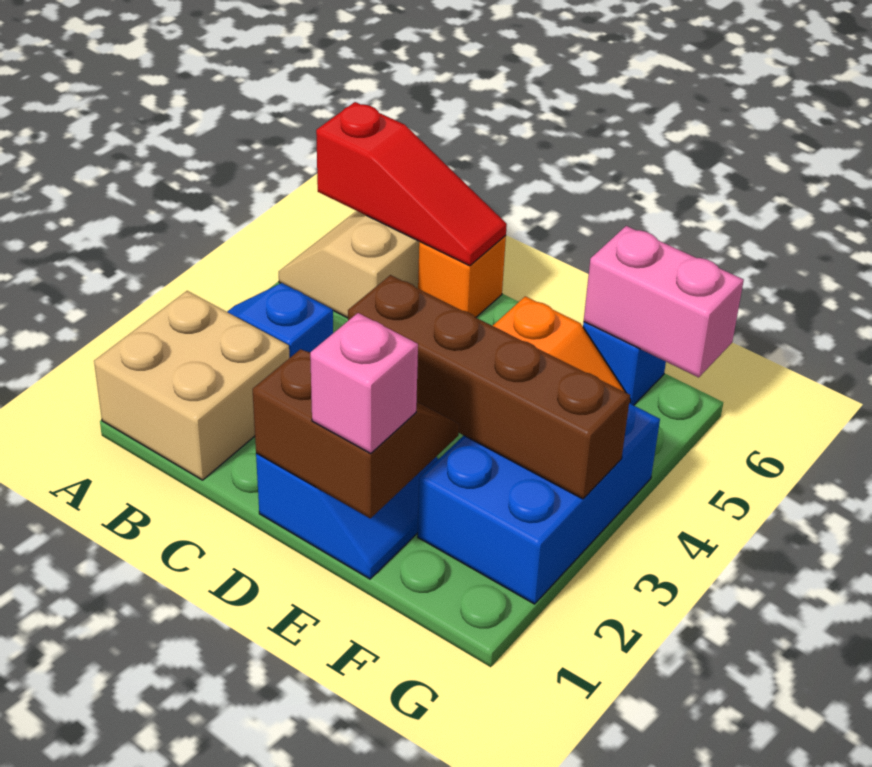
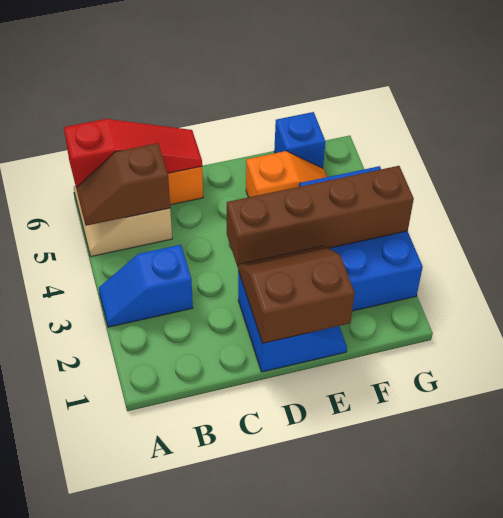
tan brick A1:B2 level 1 -> none
none -> brown slope A5:B5 level 2 top B
pink brick E1 level 3 -> none
pink brick F6:G6 level 2 -> none

